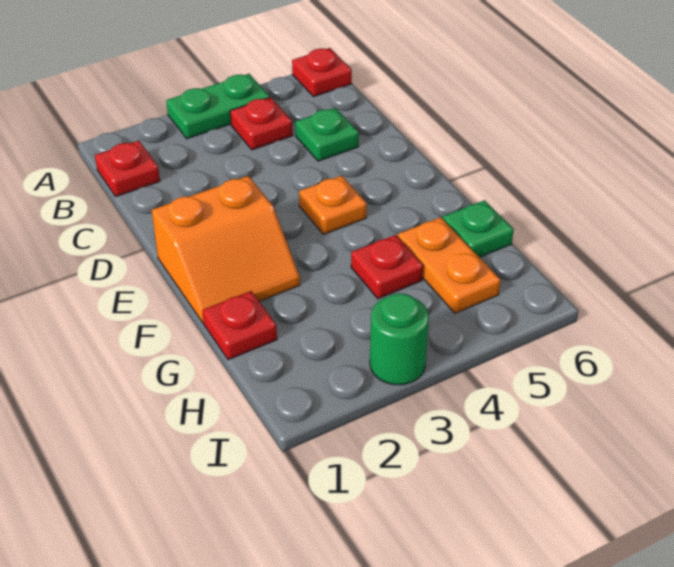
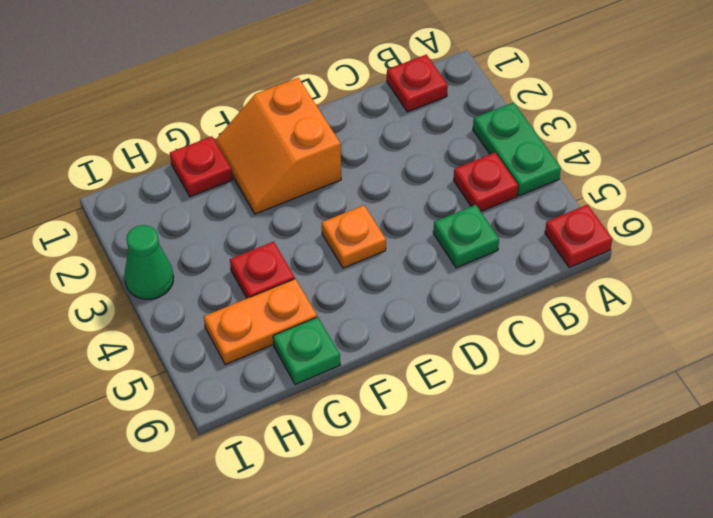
green round brick I3 level 1 -> green cone I3 level 1

